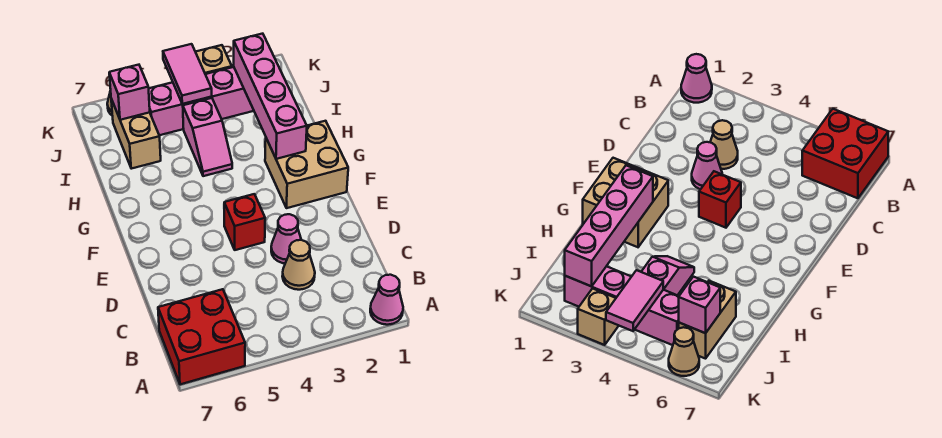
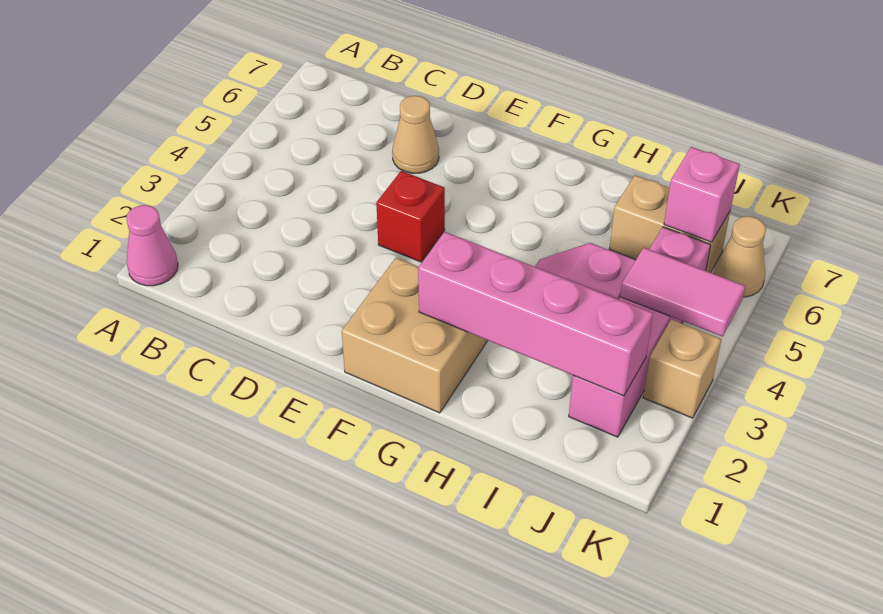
red brick A6:B7 level 1 -> none
tan cone C3 level 1 -> tan cone D6 level 1
pink cone D3 level 1 -> none

